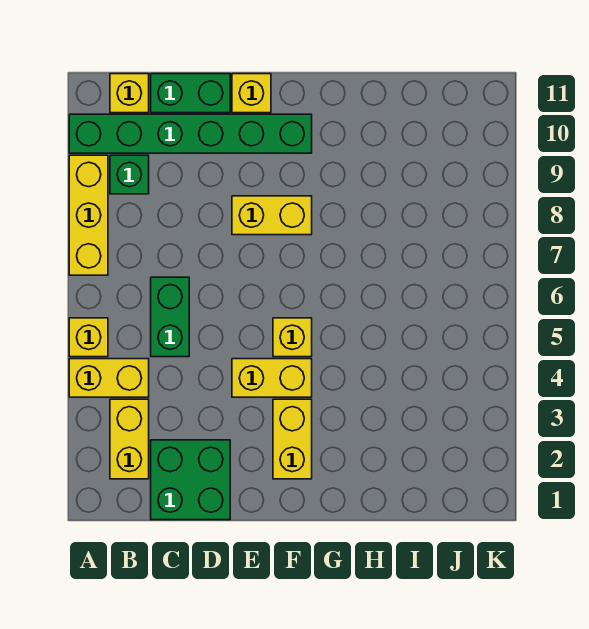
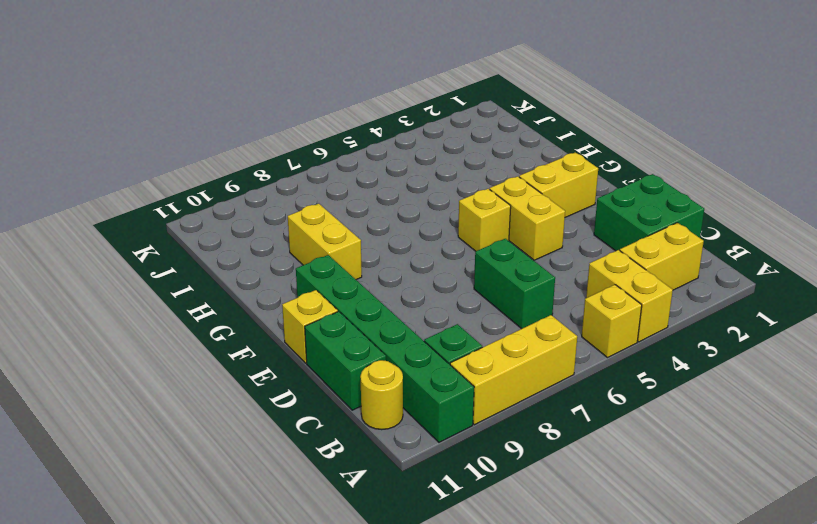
yellow brick B11 level 1 -> yellow round brick B11 level 1
green brick C5:C6 level 1 -> green brick C6:D6 level 1
yellow brick E8:F8 level 1 -> yellow brick G9:H9 level 1

